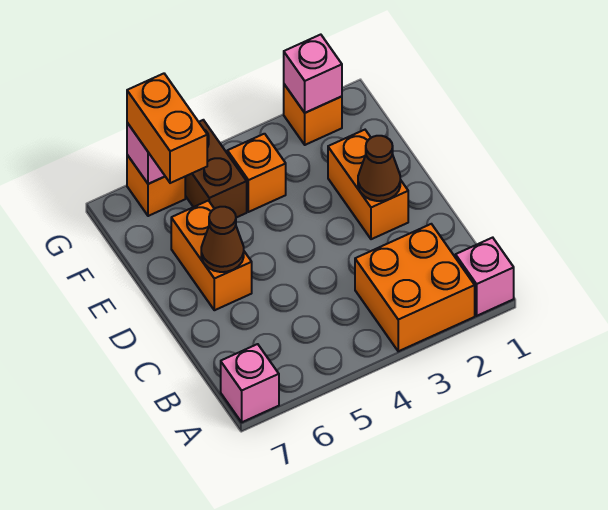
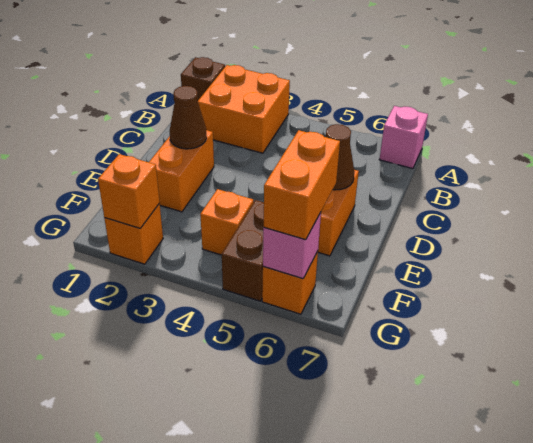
pink brick A1 level 1 -> brown brick A1 level 1
pink brick G2 level 2 -> orange brick G2 level 2

